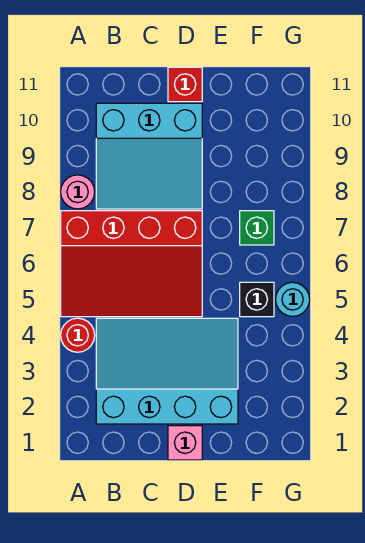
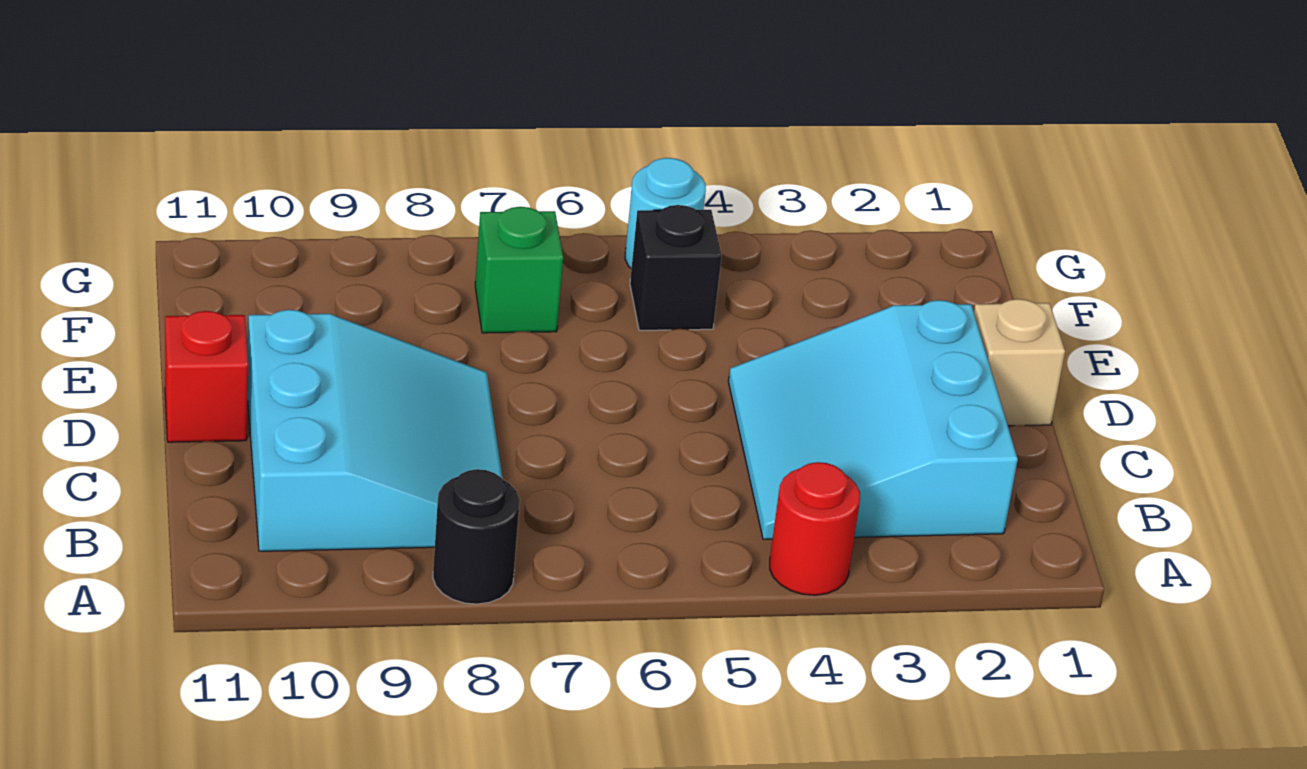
red slope A5:D7 level 1 top 7 -> none
pink round brick A8 level 1 -> black round brick A8 level 1
cyan slope B2:E4 level 1 top 2 -> cyan slope B2:D4 level 1 top 2
pink brick D1 level 1 -> tan brick D1 level 1

